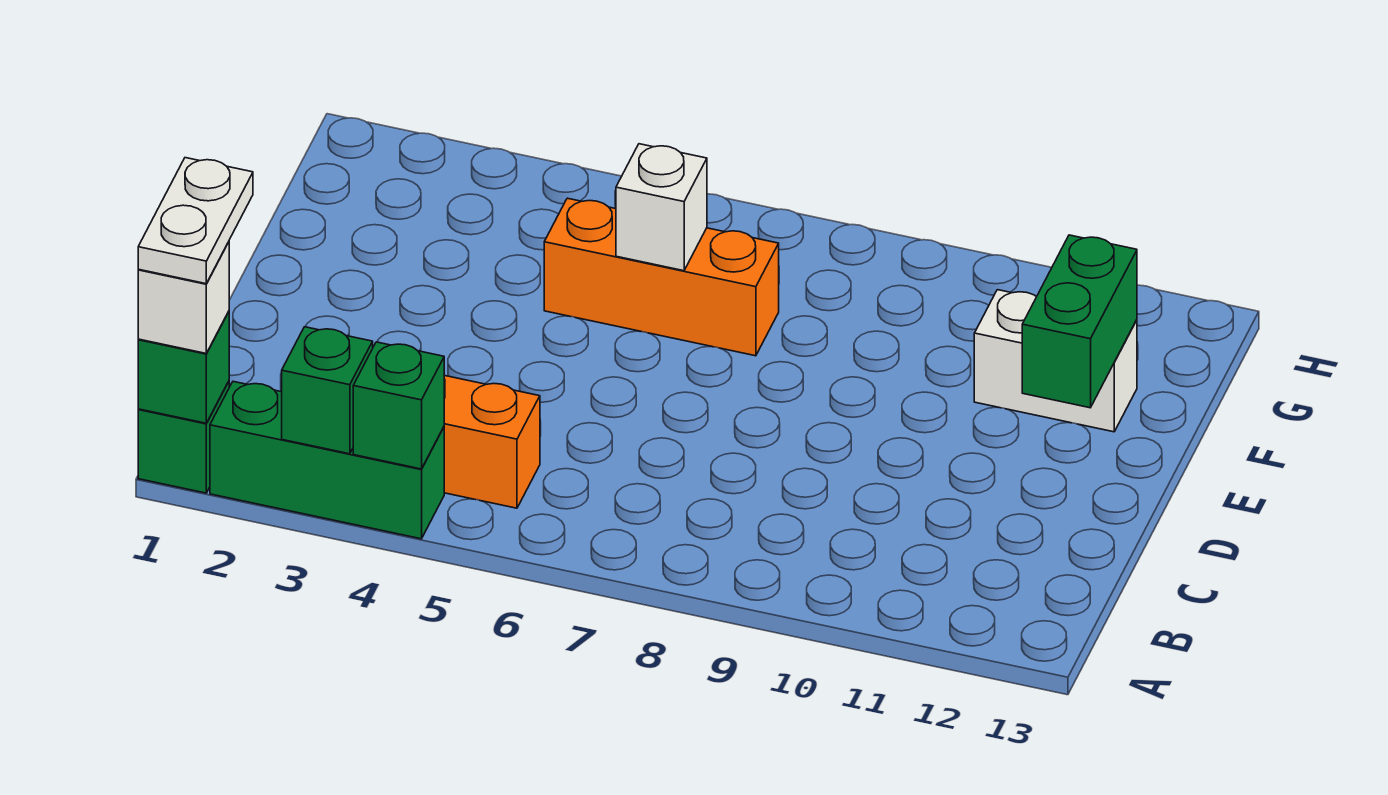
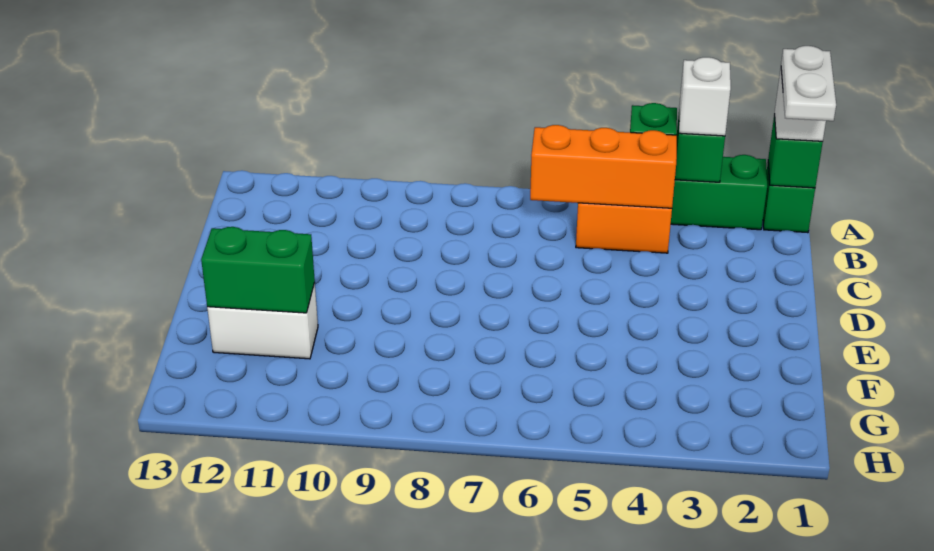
green brick E12:F12 level 2 -> green brick F11:F12 level 2
orange brick F5:F7 level 1 -> orange brick B4:B6 level 2
white brick F6 level 2 -> white brick A3 level 3

